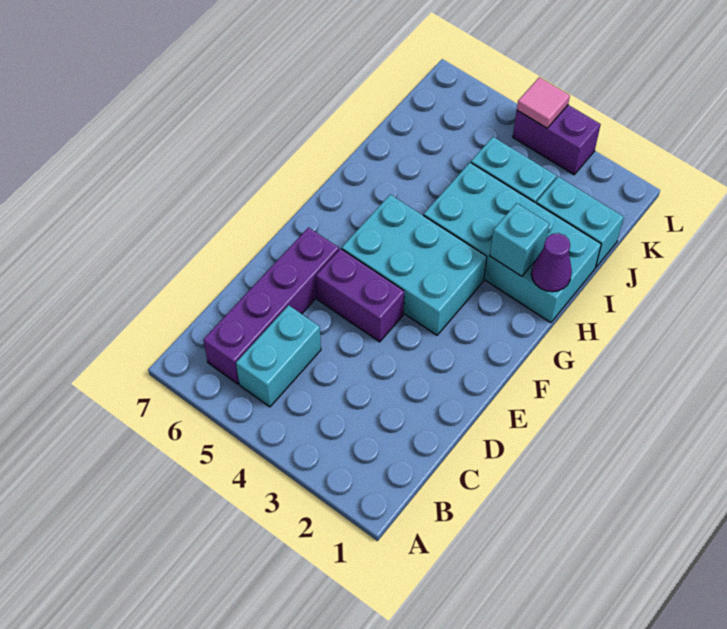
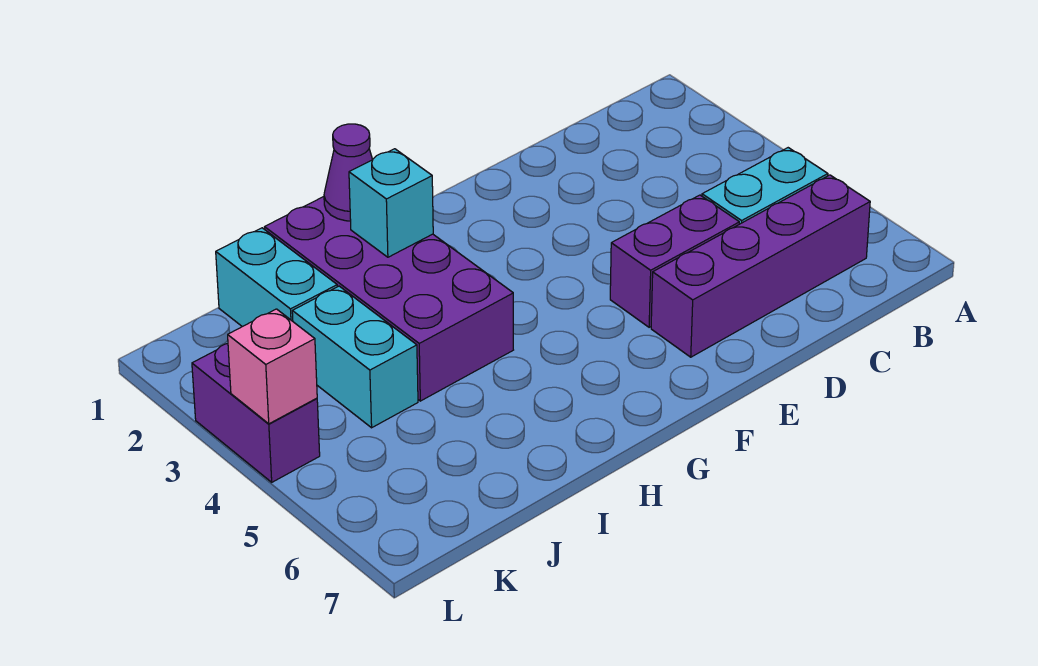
purple brick E4:E5 level 1 -> purple brick D5:E5 level 1
cyan brick F3:G5 level 1 -> none
cyan brick H1:I4 level 1 -> purple brick H1:I4 level 1
pink tile L4 level 2 -> pink brick L4 level 2

